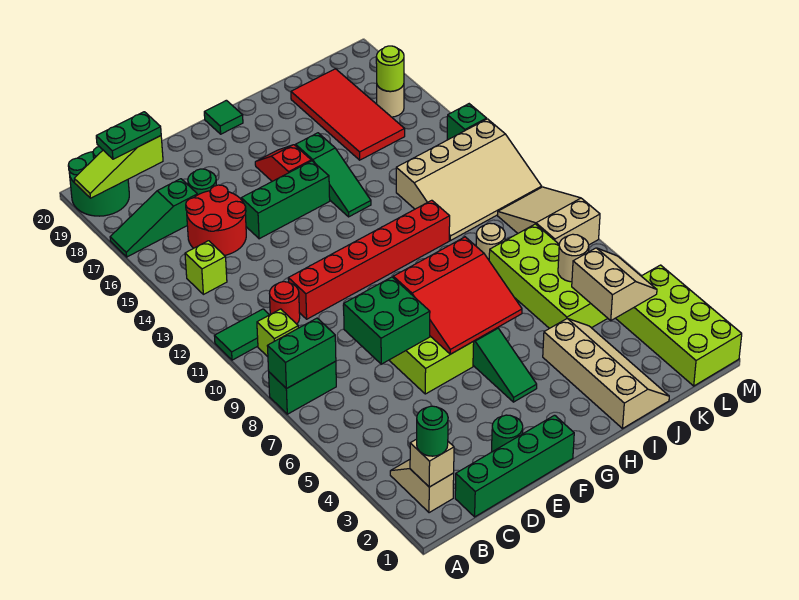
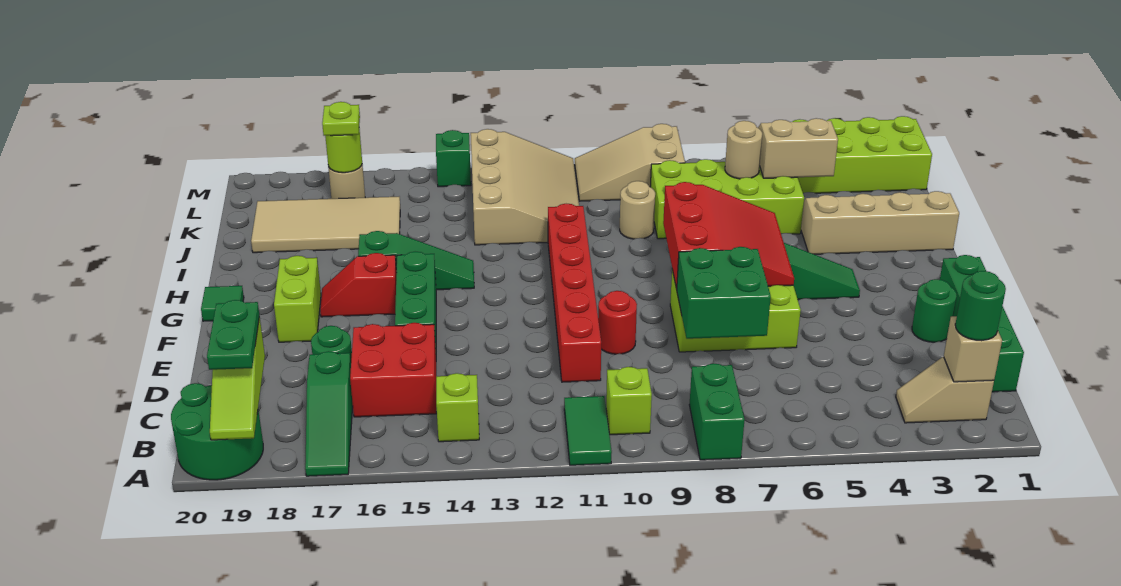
green brick A8:B8 level 2 -> none
red round brick C11 level 1 -> red round brick E10 level 1
red round brick C15:D16 level 1 -> red brick C15:D16 level 1
none -> lime brick F18:G18 level 1
red tile J16:K19 level 1 -> tan tile J16:K19 level 1
none -> lime plate L17 level 3

